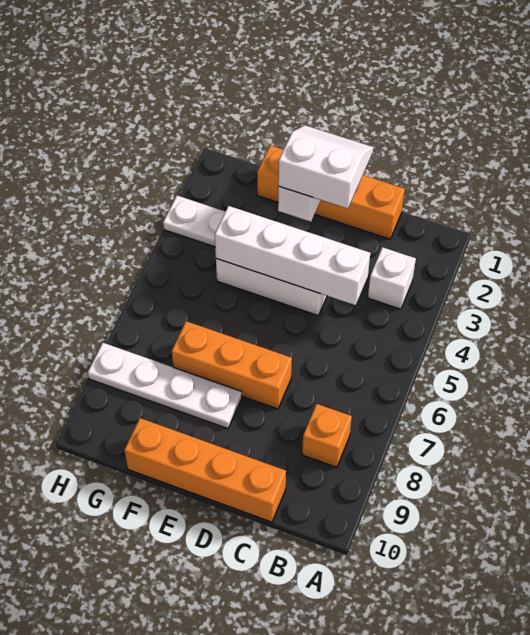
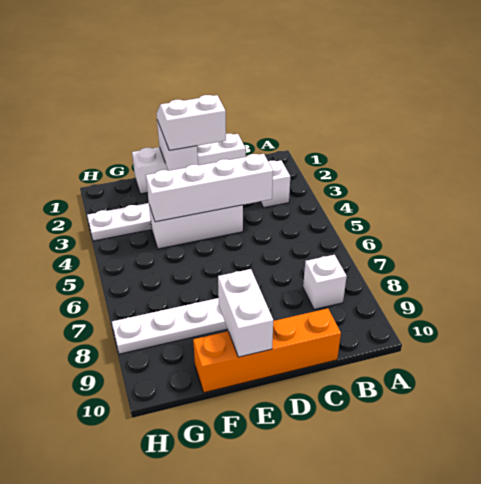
orange brick B8 level 1 -> white brick B8 level 1
orange brick C1:F1 level 1 -> white brick C1:F1 level 1
orange brick D7:F7 level 1 -> none
none -> white brick E9:E10 level 2

